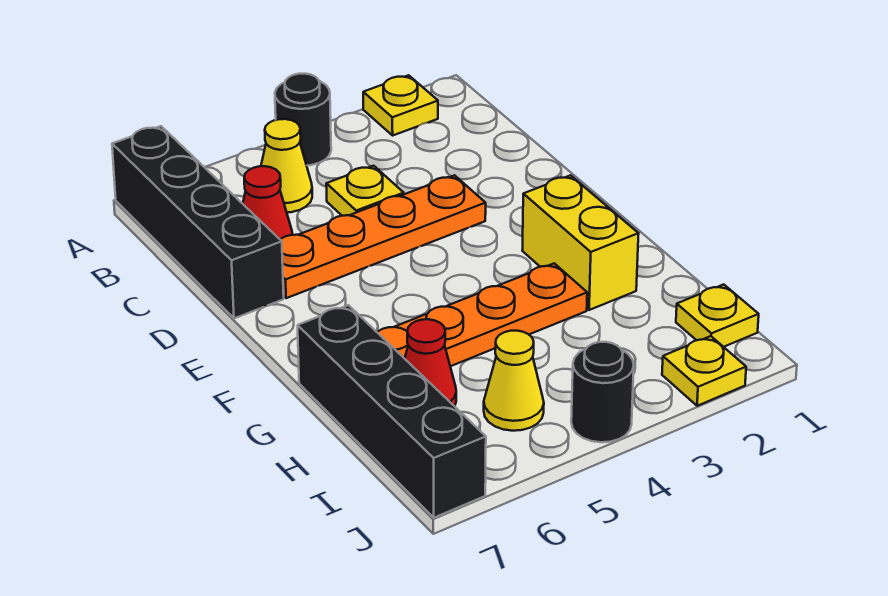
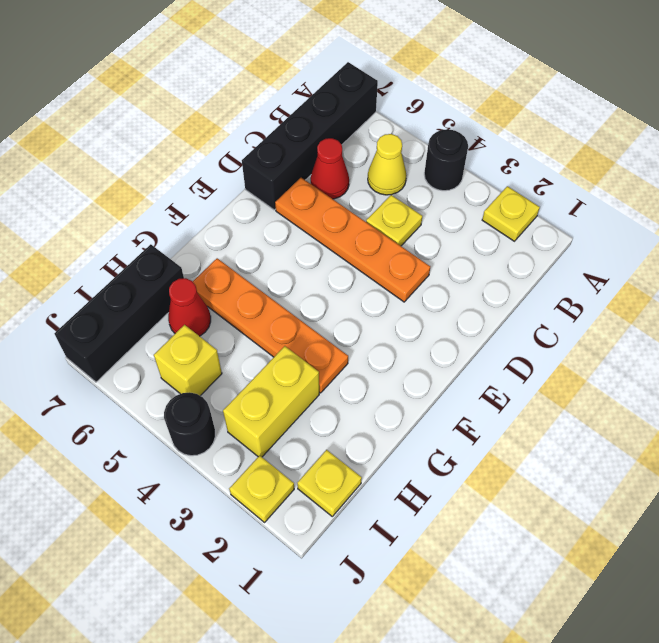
yellow brick F2:G2 level 1 -> yellow brick H3:I3 level 1
black brick G7:J7 level 1 -> black brick H7:J7 level 1
yellow cone I5 level 1 -> yellow brick I5 level 1

